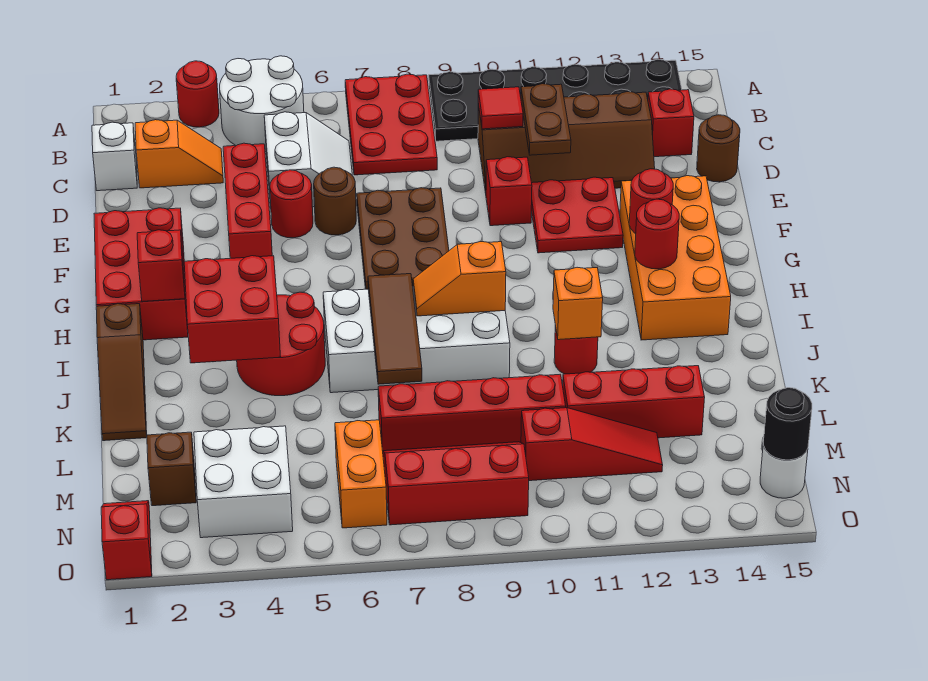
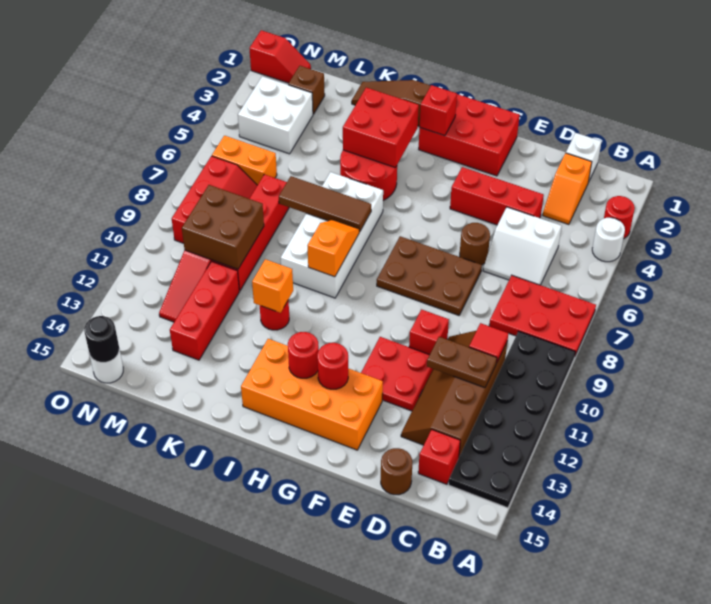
white round brick A4:B5 level 1 -> white round brick A4 level 1
red round brick E5 level 1 -> none
none -> brown brick L9:M10 level 2

